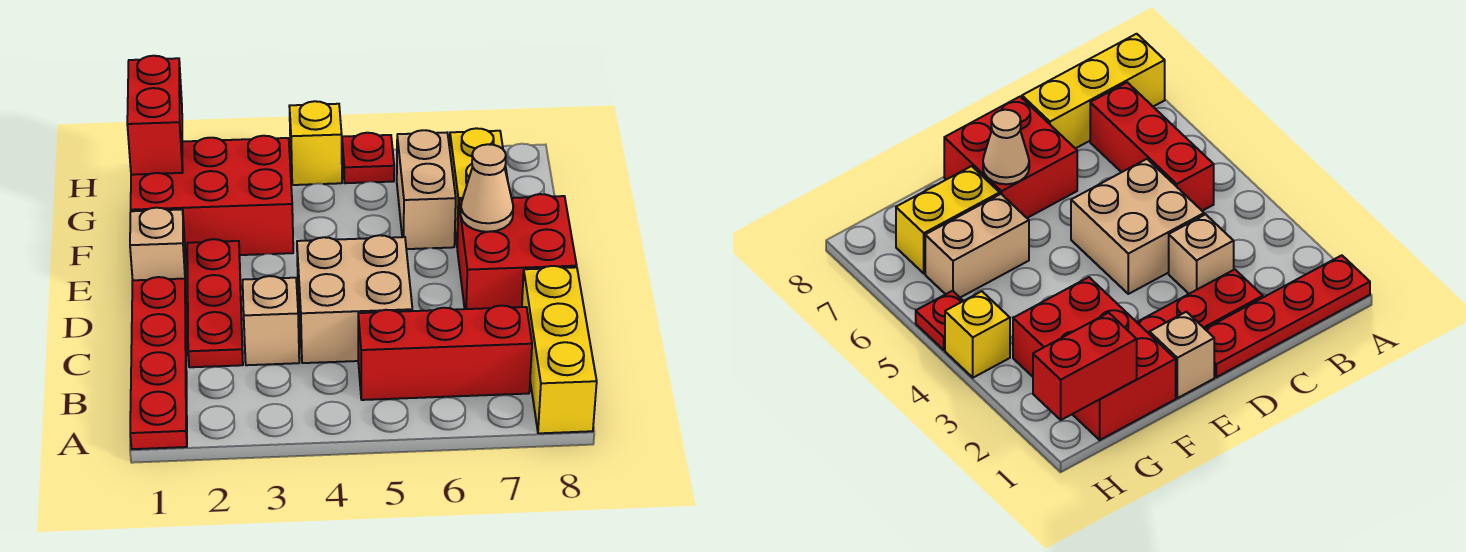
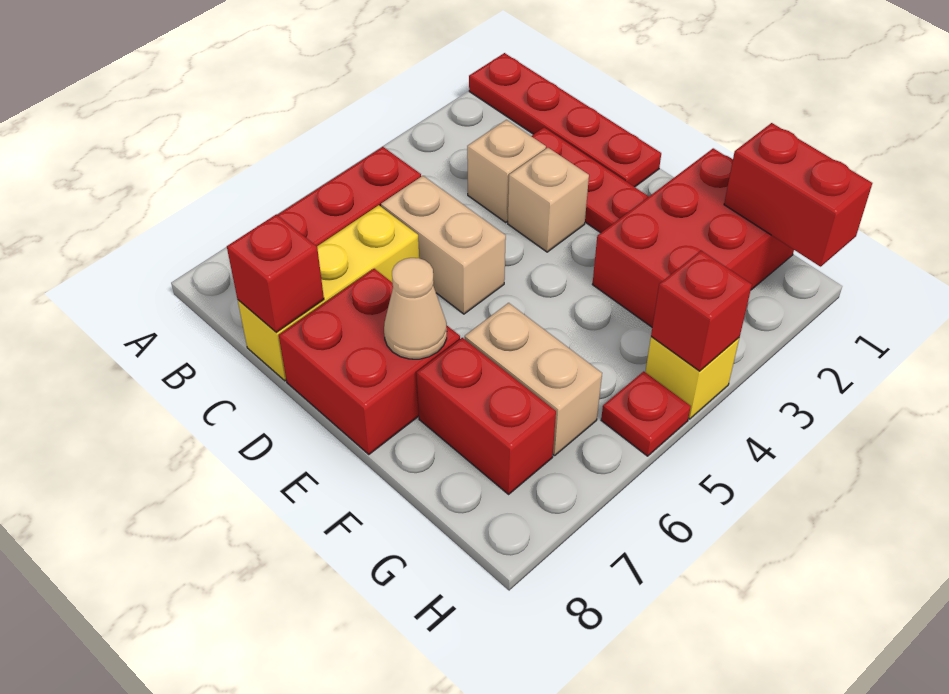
yellow brick A8:C8 level 1 -> yellow brick C6:C8 level 1
tan brick C4:D5 level 1 -> tan brick C5:D5 level 1
none -> red brick C8 level 2
tan brick E1 level 1 -> tan brick D3 level 1
yellow brick F7:G7 level 1 -> red brick F7:G7 level 1
none -> red brick H4 level 2

